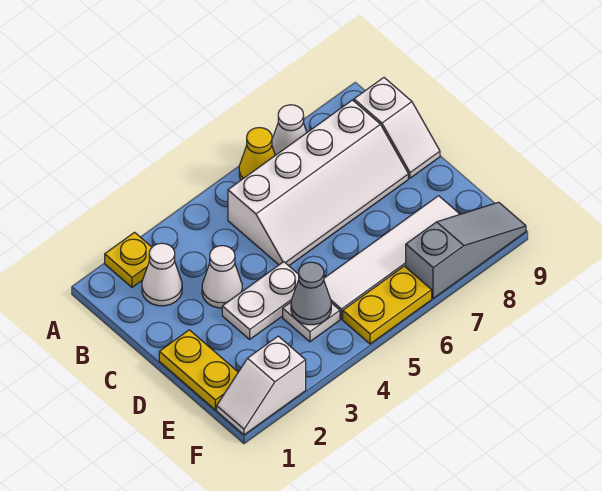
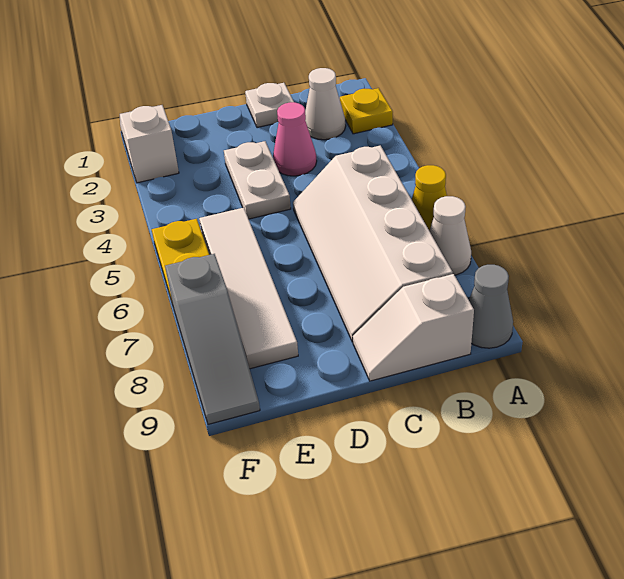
white cone C3 level 1 -> pink cone C3 level 1
yellow plate D1:E1 level 1 -> none
white plate E4 level 1 -> white plate C1 level 1
grey cone E4 level 2 -> grey cone A9 level 1

